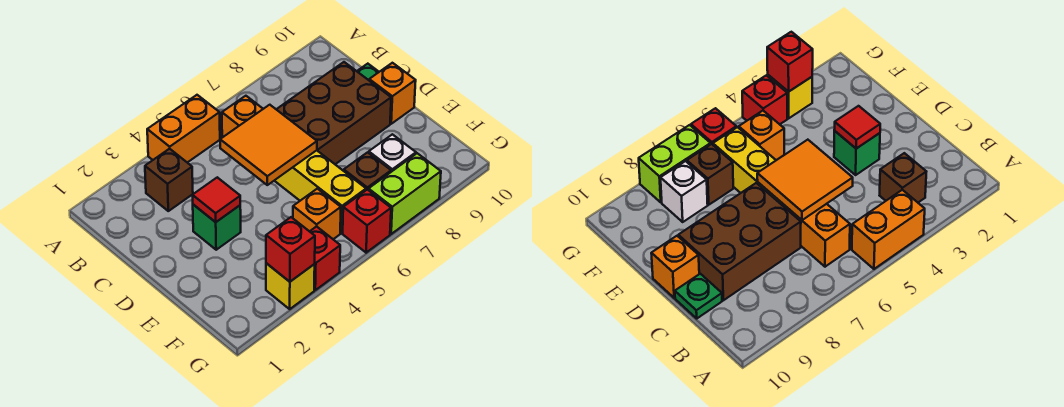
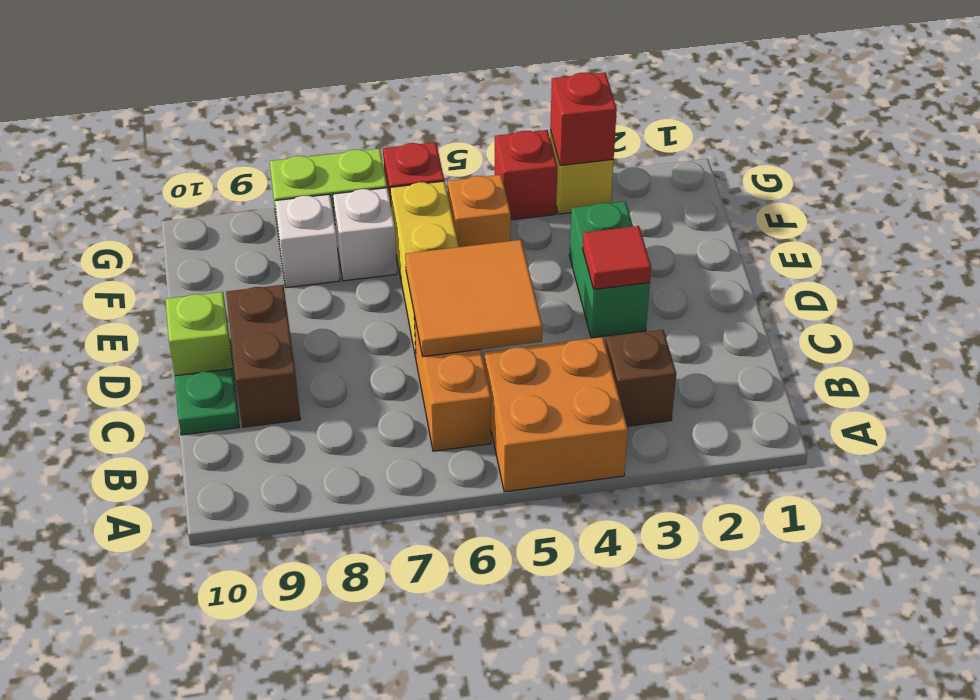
orange brick A4:A5 level 1 -> orange brick A4:B5 level 1
brown brick C7:D9 level 1 -> brown brick C9:D9 level 1
green brick D3 level 1 -> green brick D3:E3 level 1
orange brick D10 level 1 -> lime brick D10 level 1
brown brick F7 level 1 -> white brick F7 level 1

